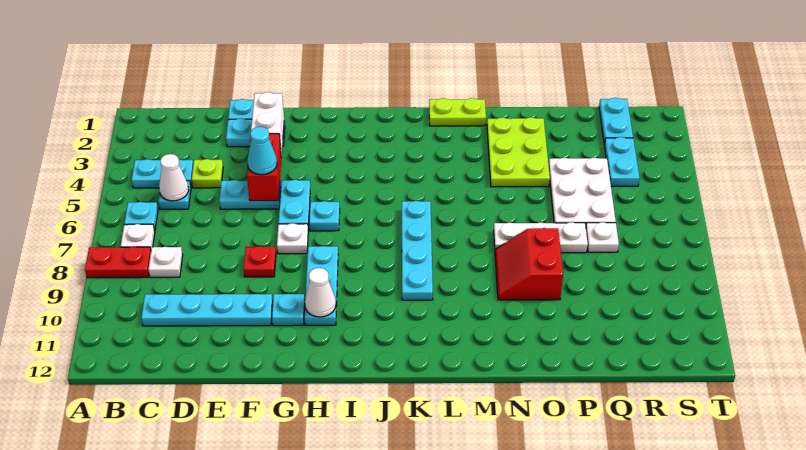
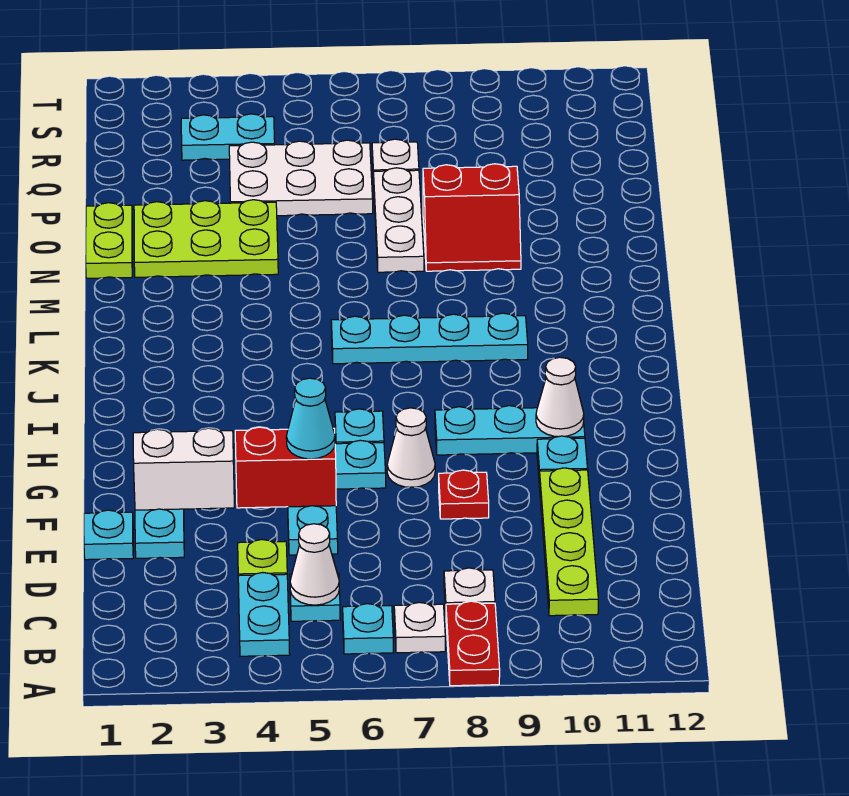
cyan plate C10:F10 level 1 -> lime plate C10:F10 level 1
white plate G7 level 1 -> white cone G7 level 1
lime plate L1:M1 level 1 -> lime plate N1:O1 level 1
cyan plate R1:R2 level 1 -> none

